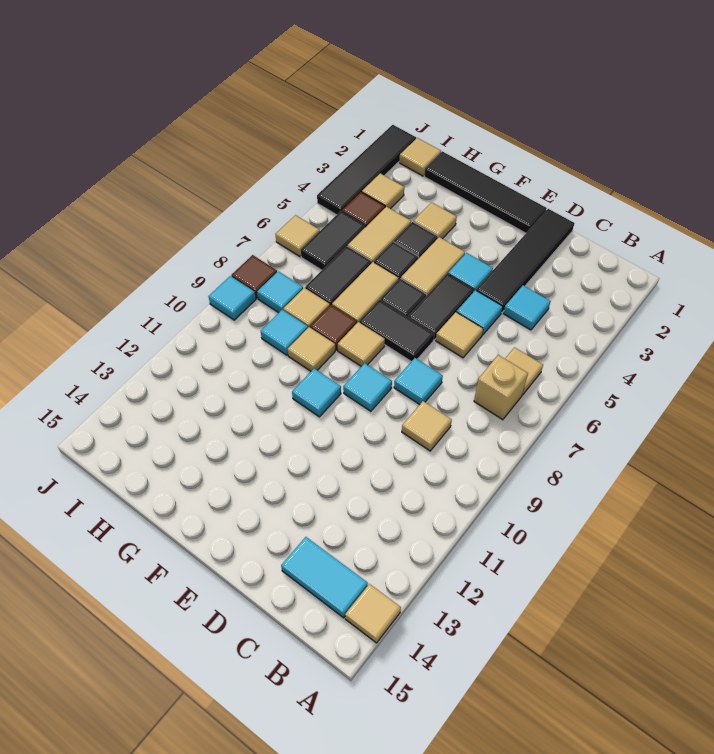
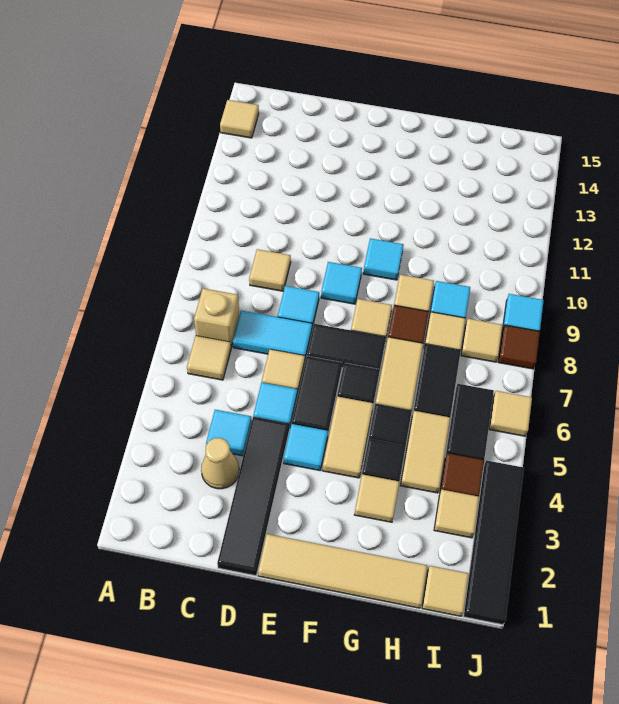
cyan tile B14:C14 level 1 -> cyan tile C7:D7 level 1
none -> tan cone C3 level 1
black tile E1:H1 level 1 -> tan tile E1:H1 level 1
cyan tile I8 level 1 -> tan tile I8 level 1

